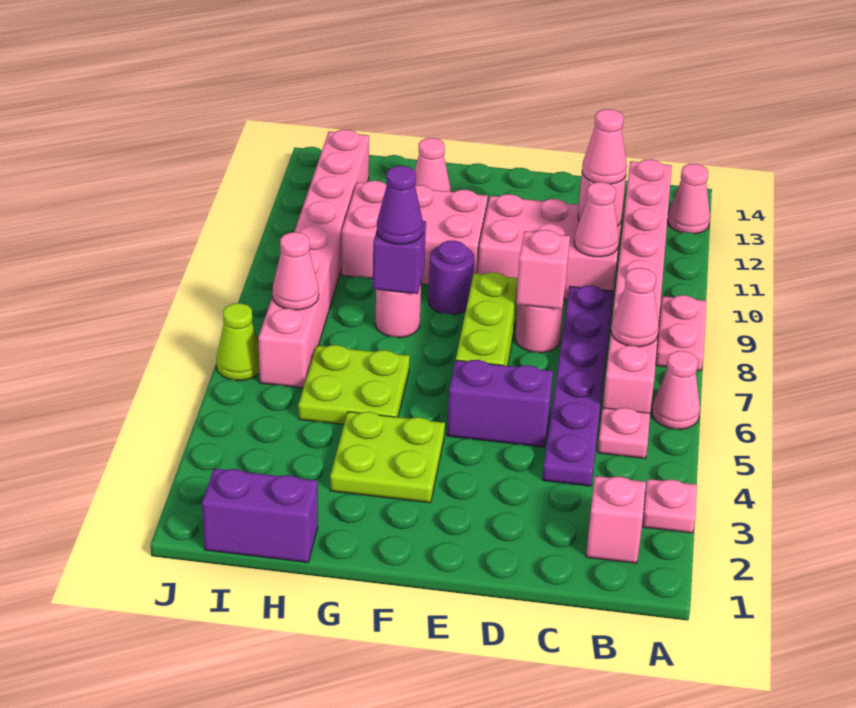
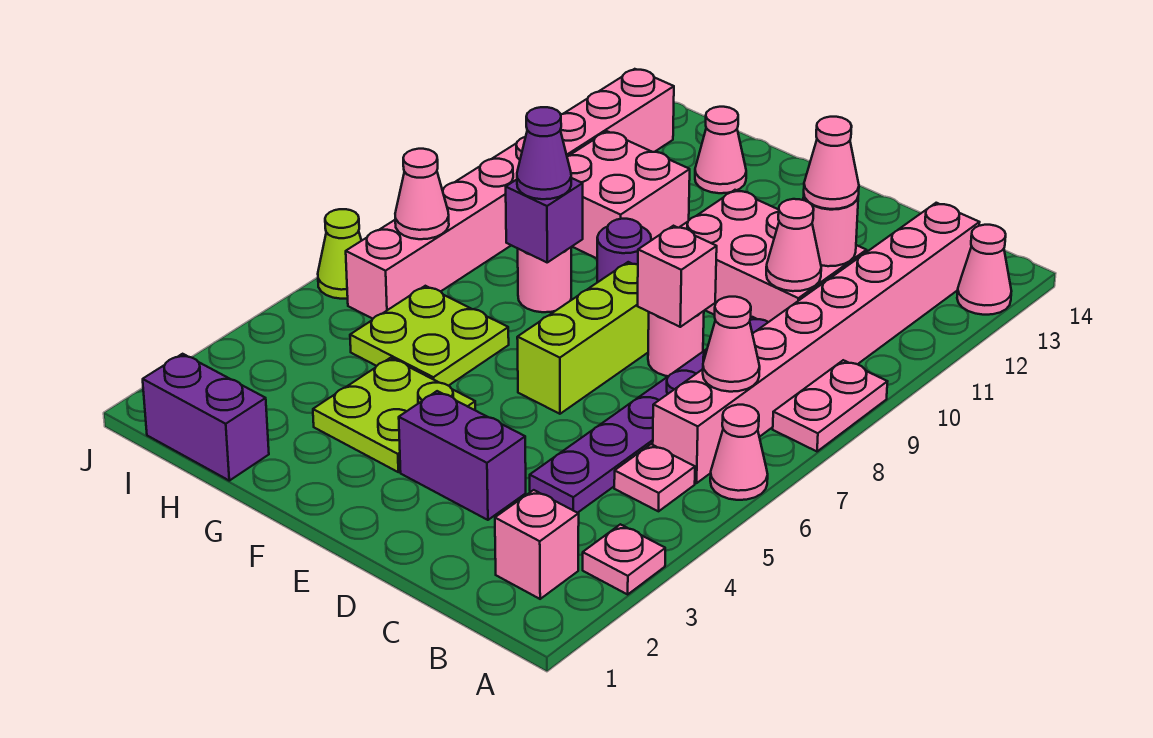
purple brick D5:E5 level 1 -> purple brick D3:E3 level 1
pink brick F10:H11 level 1 -> pink brick G10:H11 level 1

